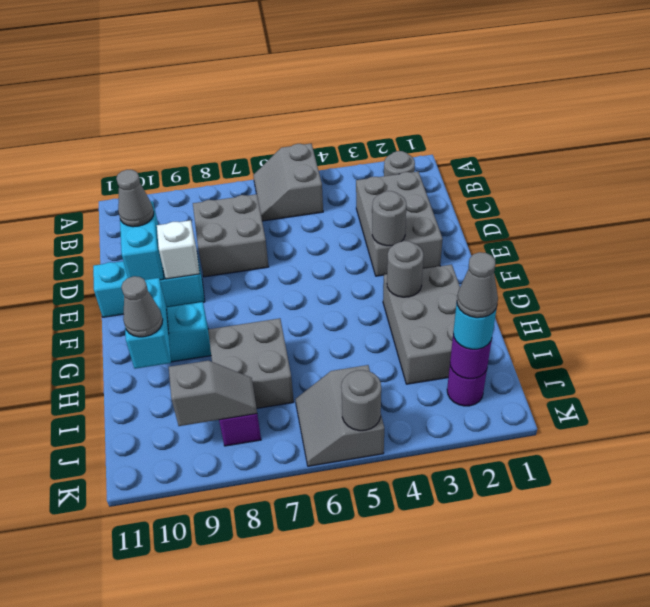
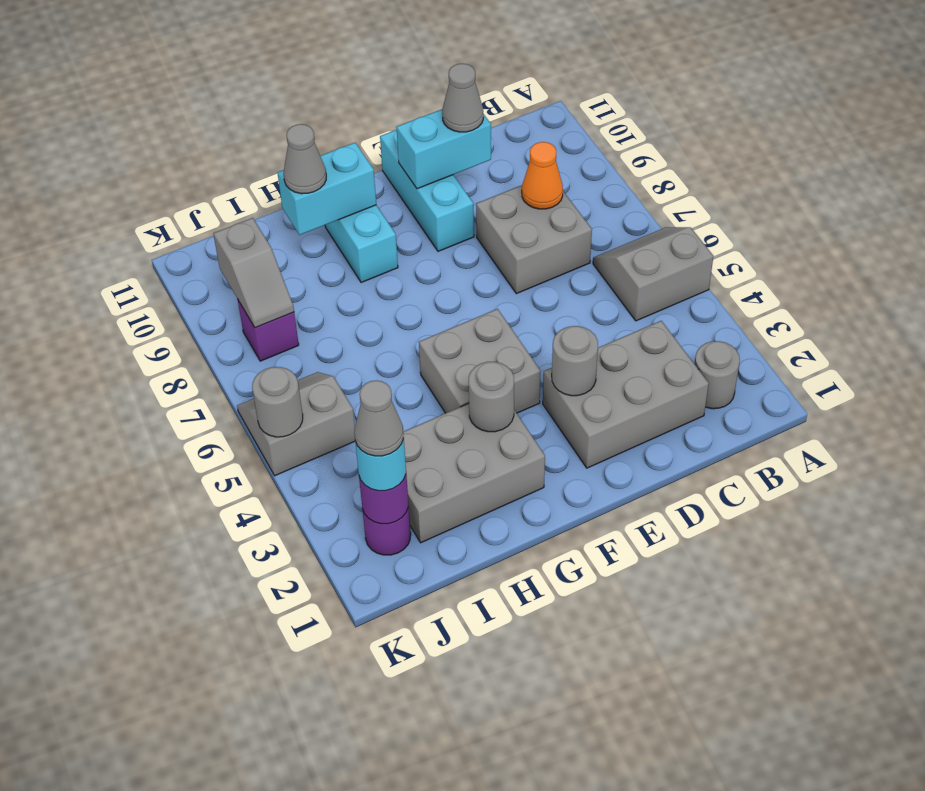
none -> orange cone C8 level 2
white brick E9 level 2 -> none
grey brick H7:I8 level 1 -> grey brick F4:G5 level 1

